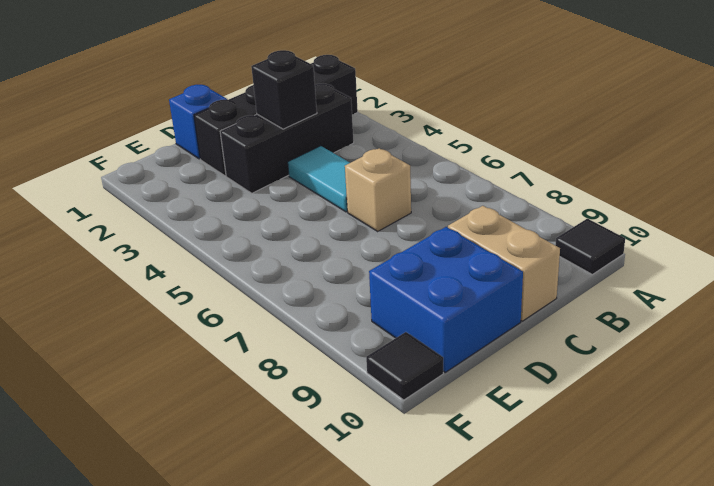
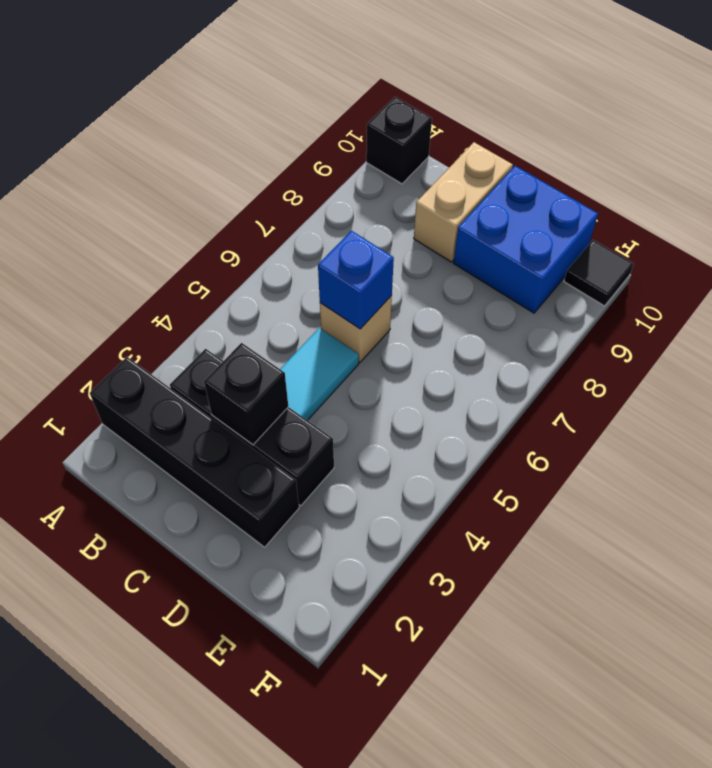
black tile A10 level 1 -> black brick A10 level 1
blue brick D1 level 1 -> blue brick C6 level 2

